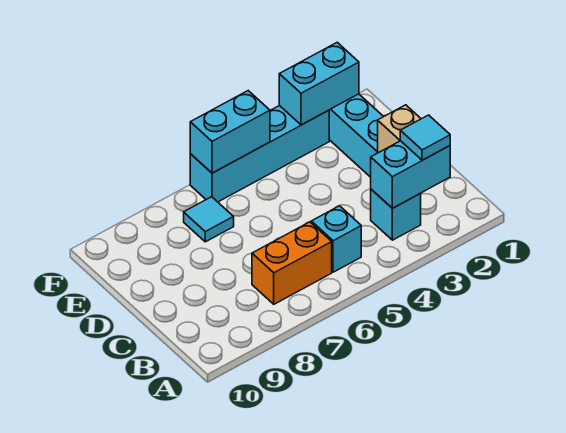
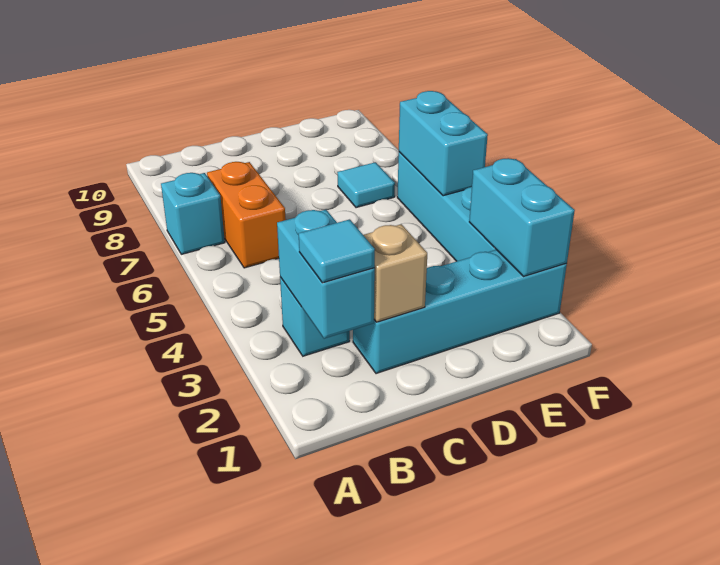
cyan brick B5 level 1 -> cyan brick A7 level 1

